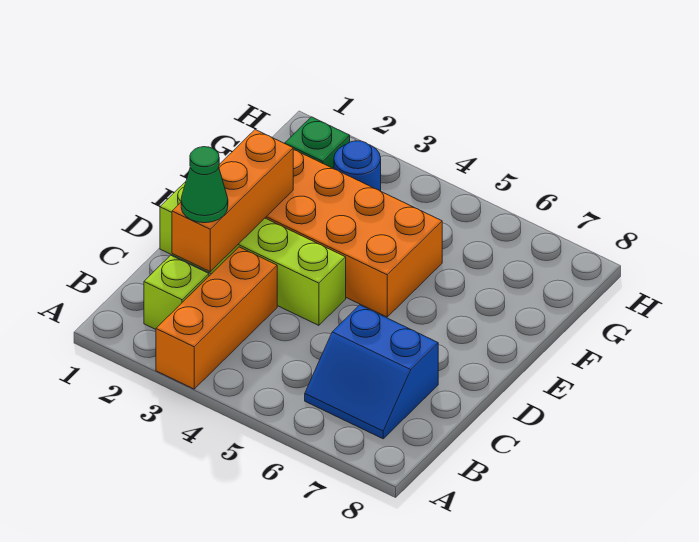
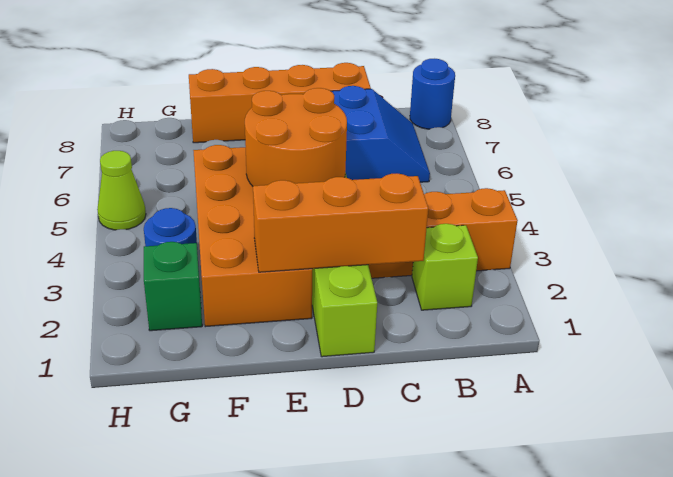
none -> blue round brick A8 level 1
green cone C2 level 3 -> none
none -> orange brick C8:F8 level 1
none -> orange round brick D4:E5 level 2
none -> lime cone H5 level 1

